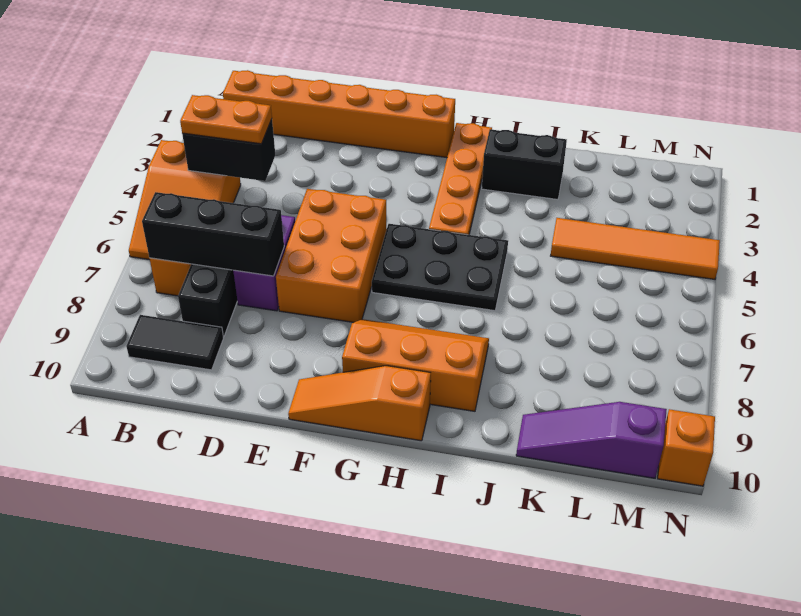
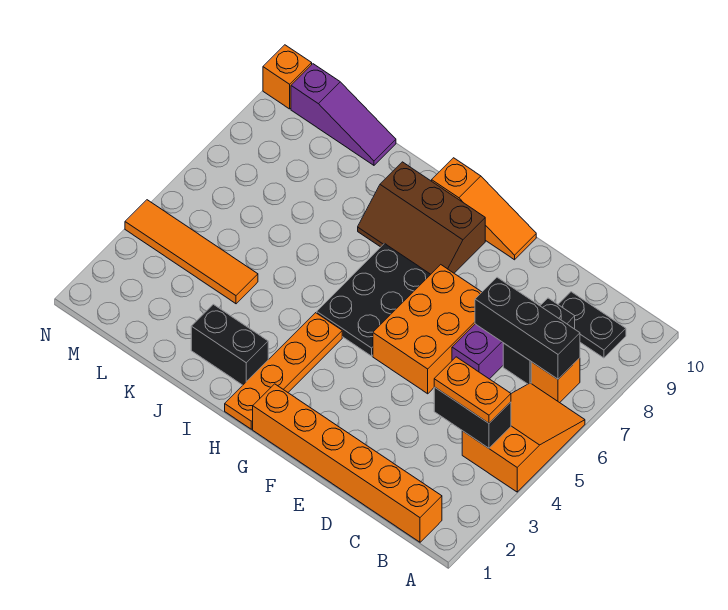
black tile B9:C9 level 1 -> black plate B9:C9 level 1
black plate G5:I6 level 1 -> black plate G5:H7 level 1
orange slope G8:I9 level 1 top 9 -> brown slope G8:I9 level 1 top 9

